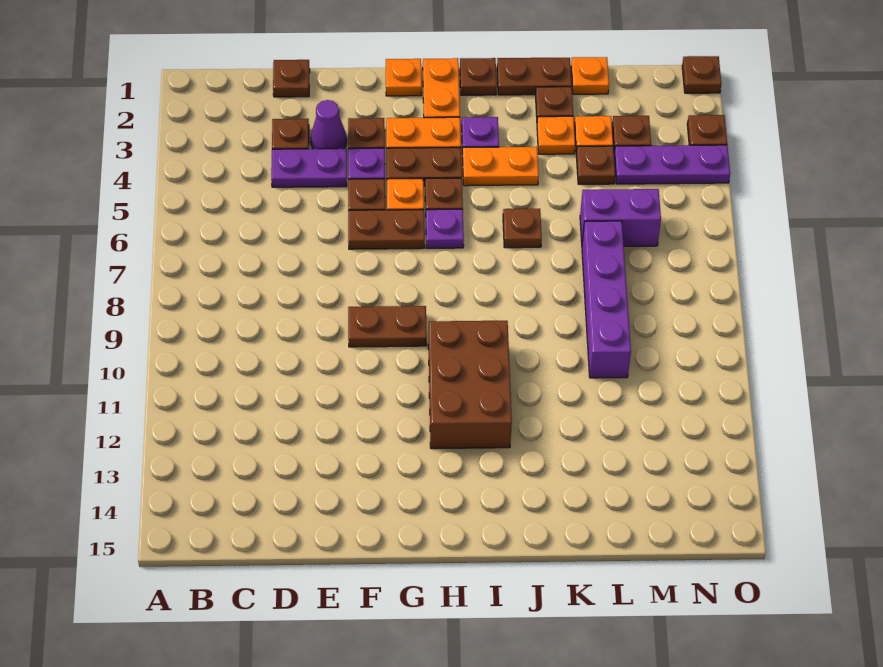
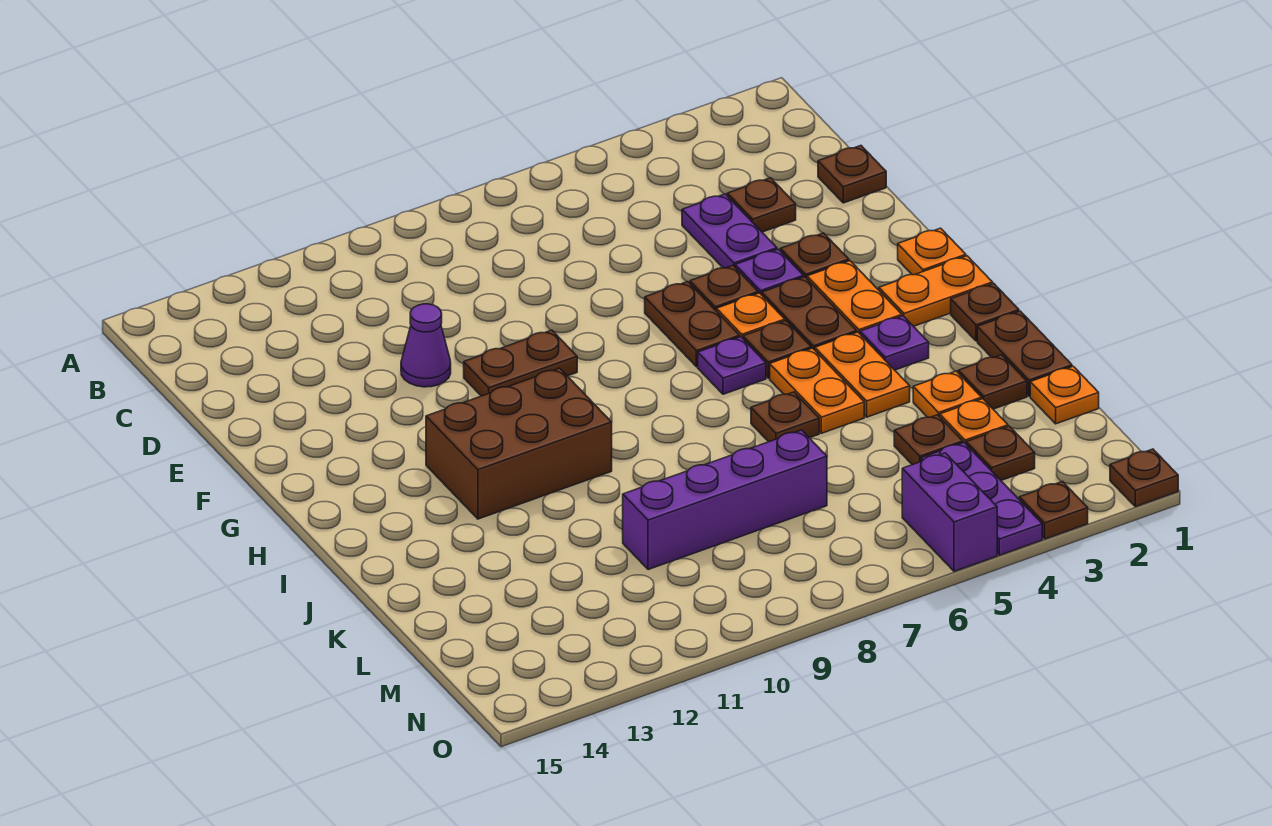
purple cone E3 level 1 -> purple cone E11 level 1
brown plate F9:G9 level 1 -> brown plate F9:F10 level 1
none -> orange plate I5:J5 level 1
purple brick L6:M6 level 1 -> purple brick N5:O5 level 1

